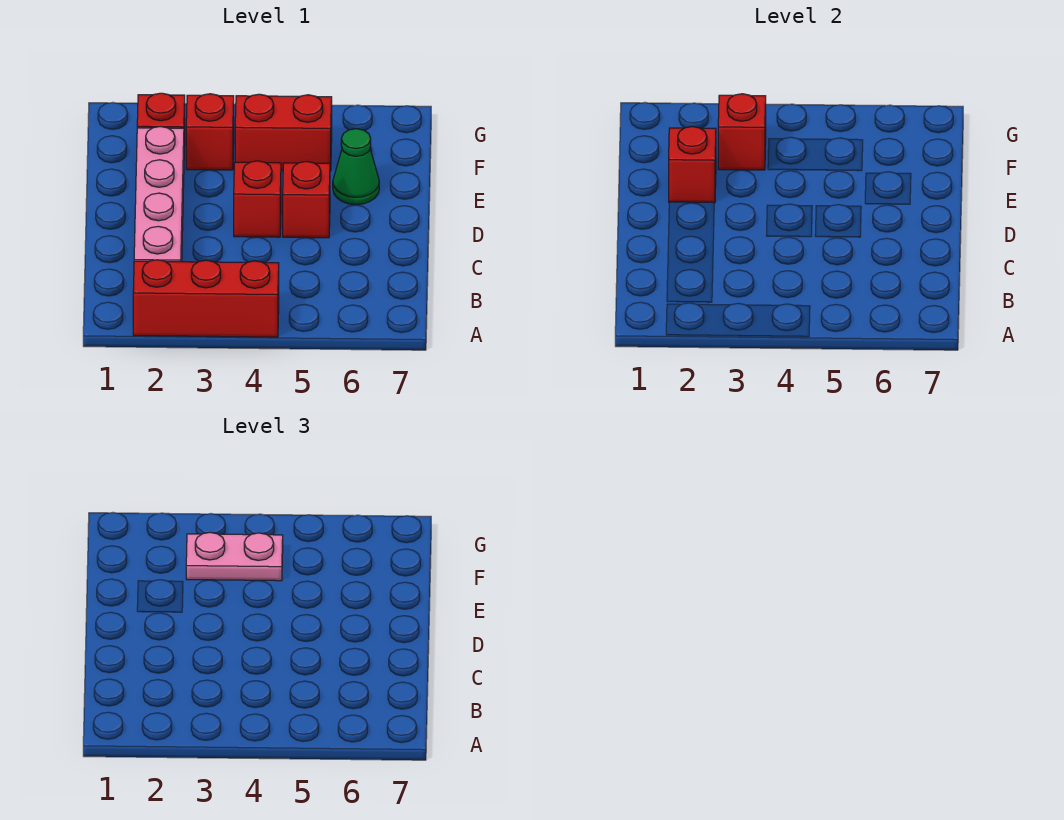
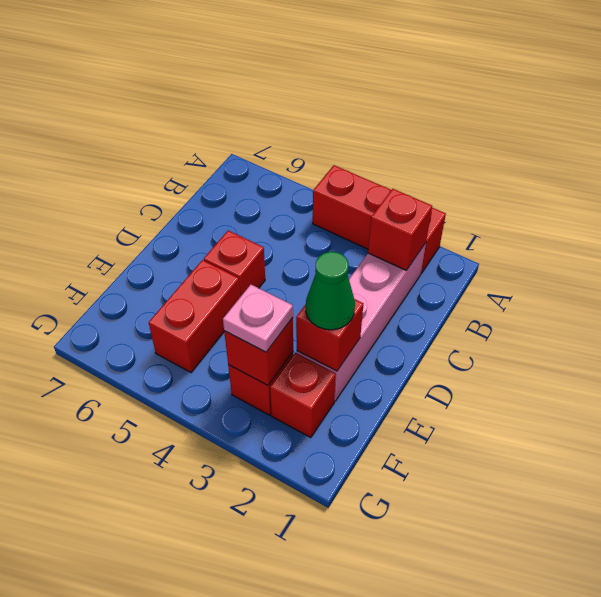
red brick D4 level 1 -> red brick B2 level 2
green cone E6 level 1 -> green cone E2 level 3
pink plate F3:F4 level 3 -> pink plate F3 level 3
red brick F4:F5 level 1 -> red brick E5:F5 level 1

